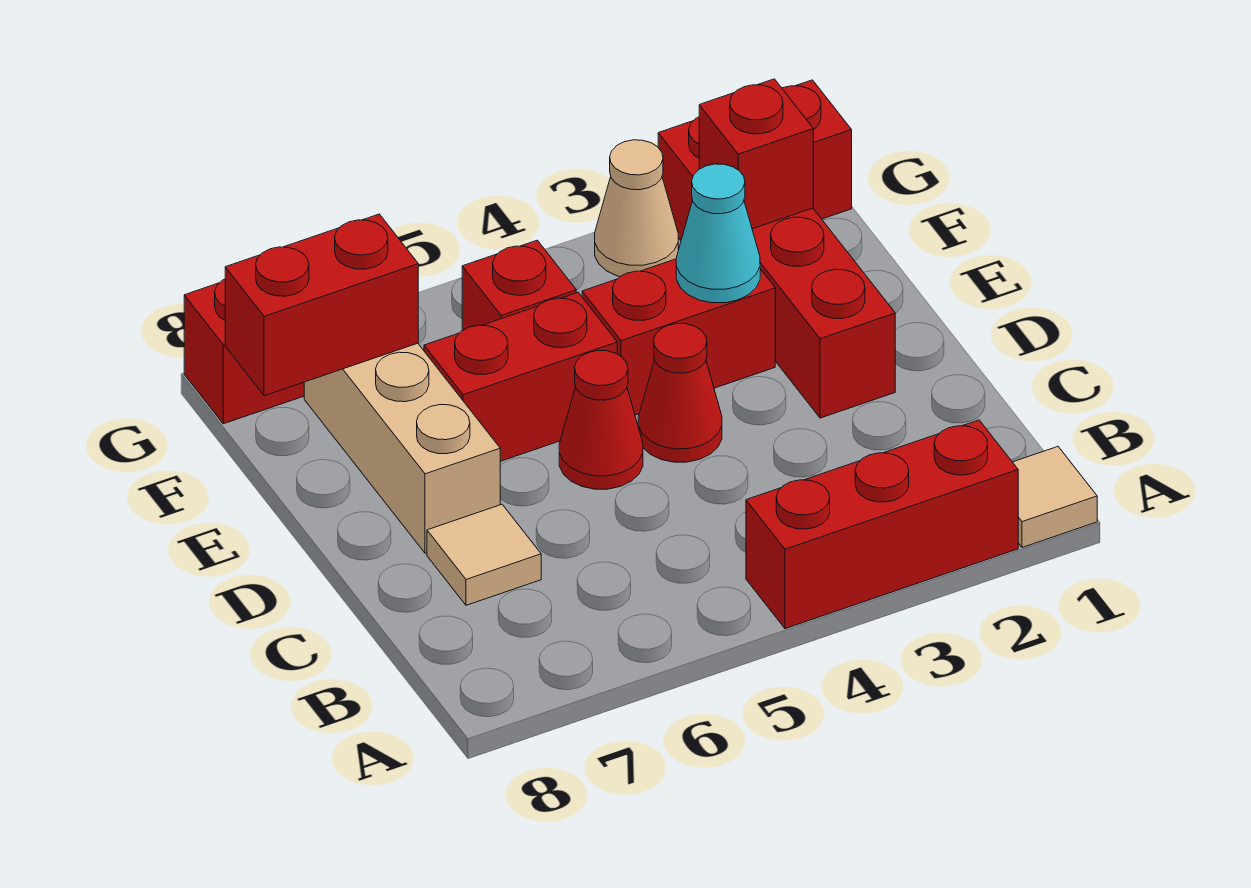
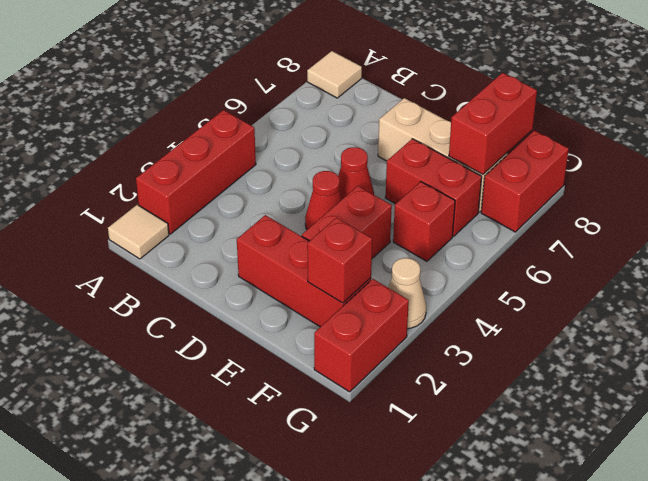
tan tile C7 level 1 -> tan tile A8 level 1
cyan cone E3 level 2 -> none
red brick E5:E6 level 1 -> red brick E6:F6 level 1

